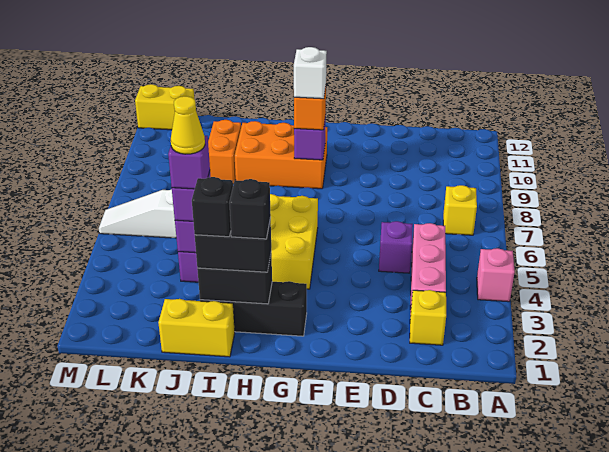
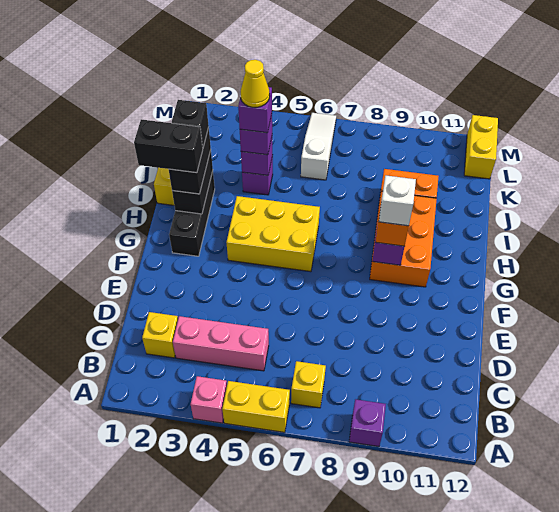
none -> yellow brick A5:A6 level 1
purple brick D5 level 1 -> purple brick A9 level 1
black brick H2 level 4 -> black brick H1:H2 level 4

